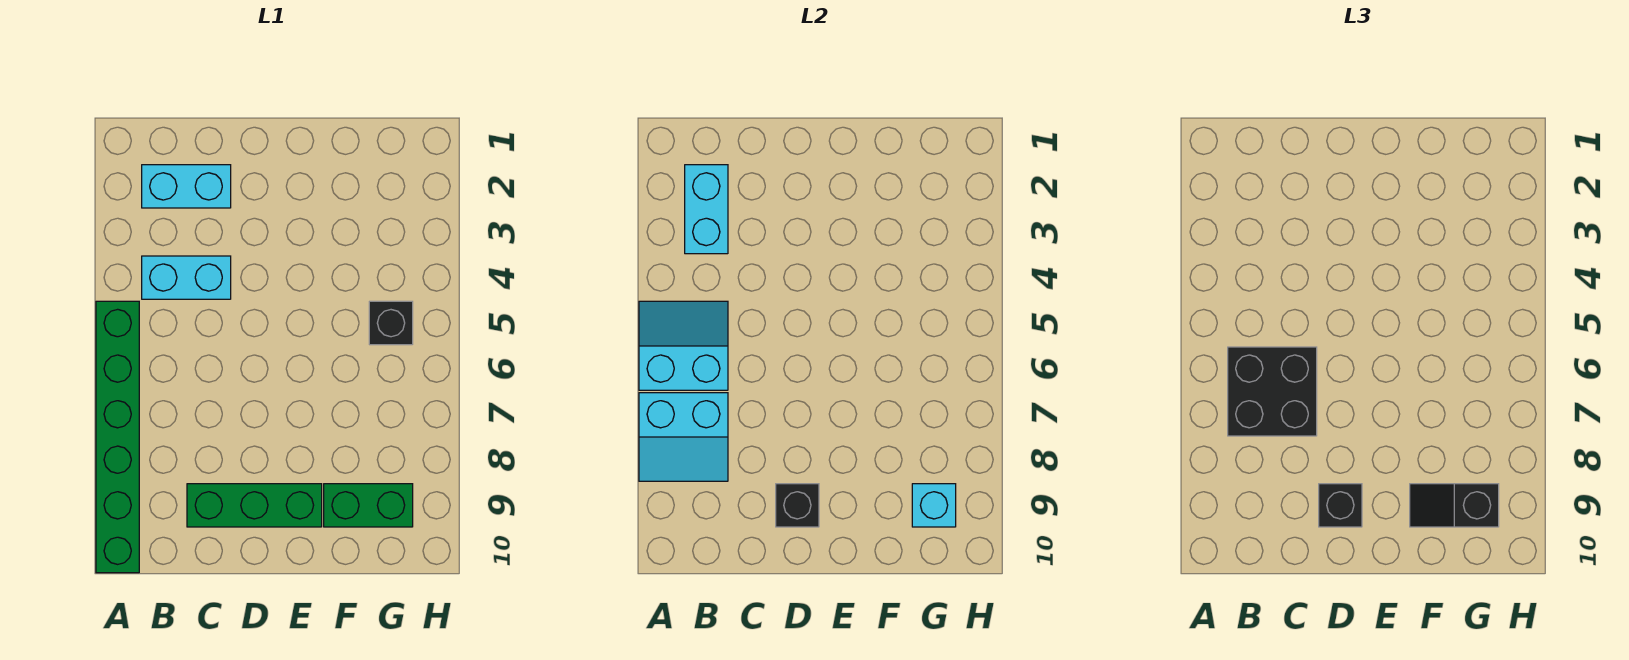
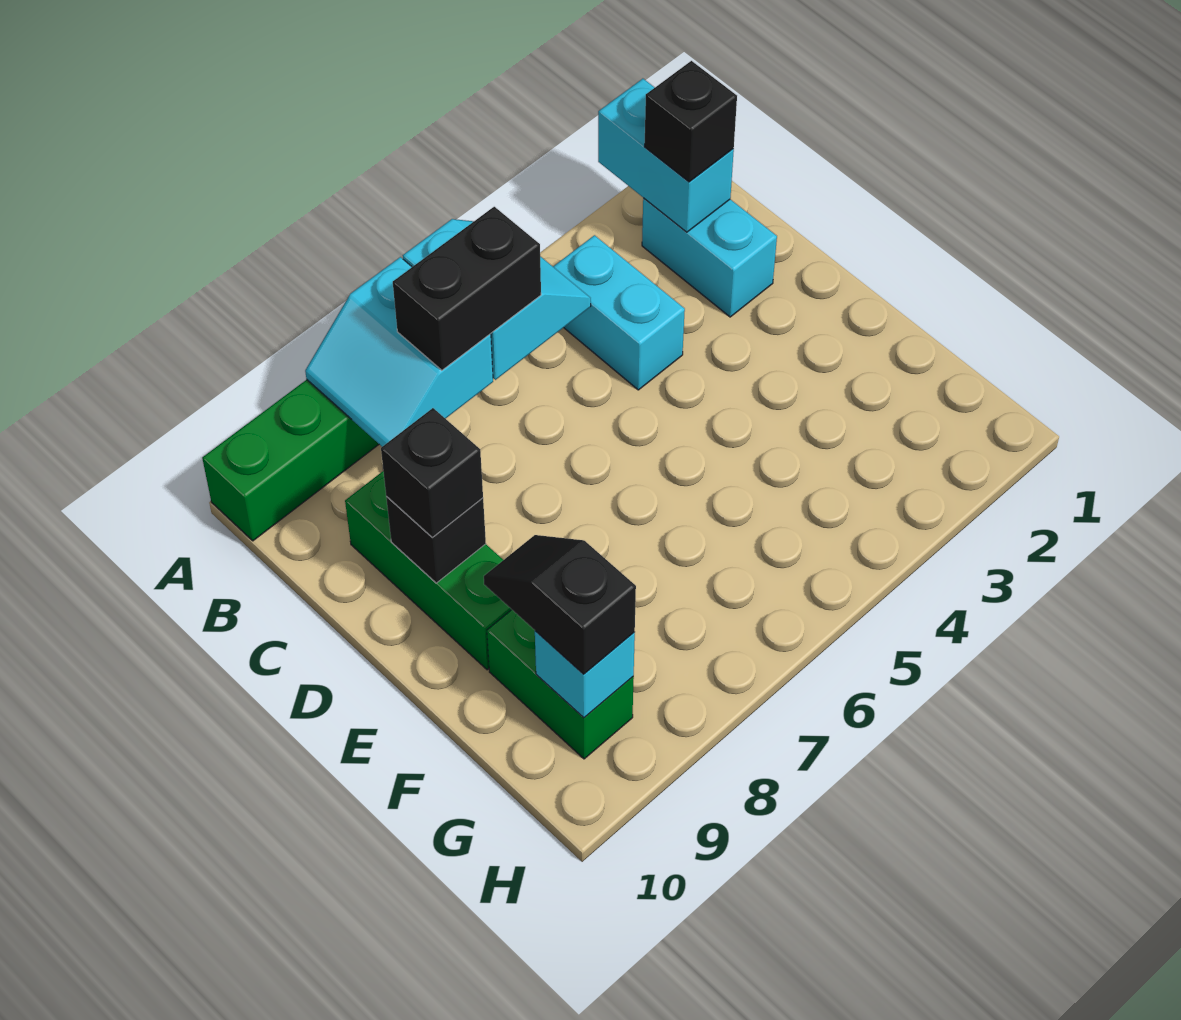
cyan brick B2:B3 level 2 -> cyan brick A2:B2 level 2
black brick B6:C7 level 3 -> black brick B6:B7 level 3
black brick G5 level 1 -> black brick B2 level 3

